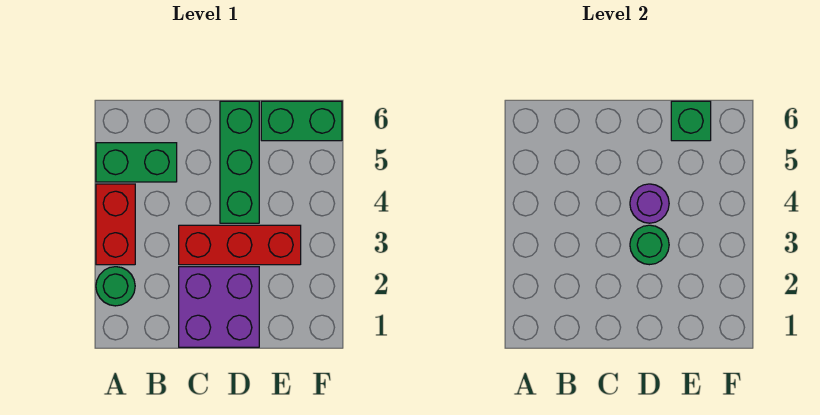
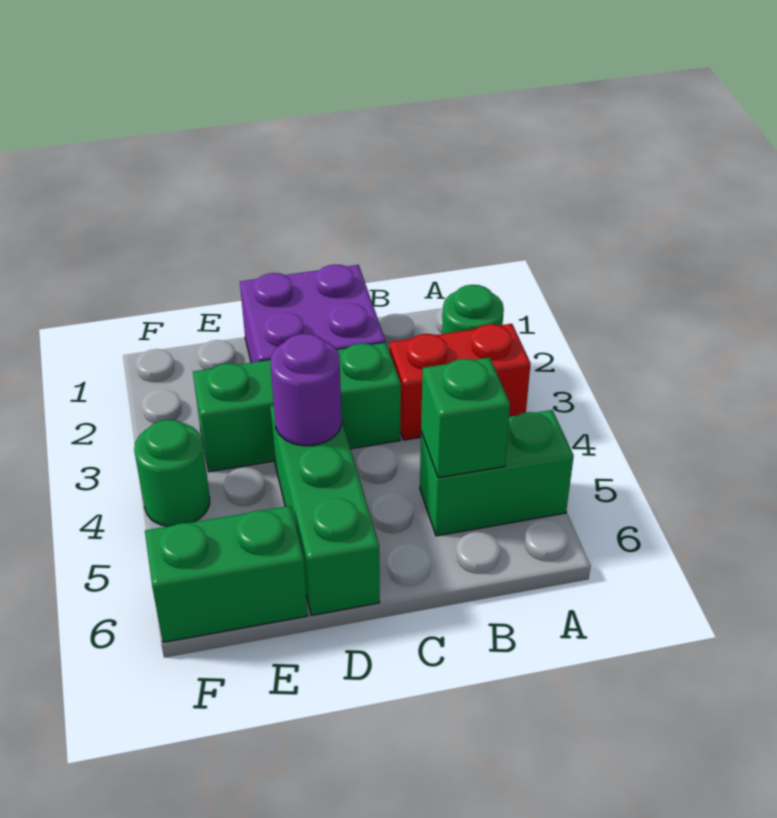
red brick A3:A4 level 1 -> red brick A3:B3 level 1
red brick C3:E3 level 1 -> green brick C3:E3 level 1
green round brick D3 level 2 -> green round brick F4 level 1
green brick E6 level 2 -> green brick B5 level 2

